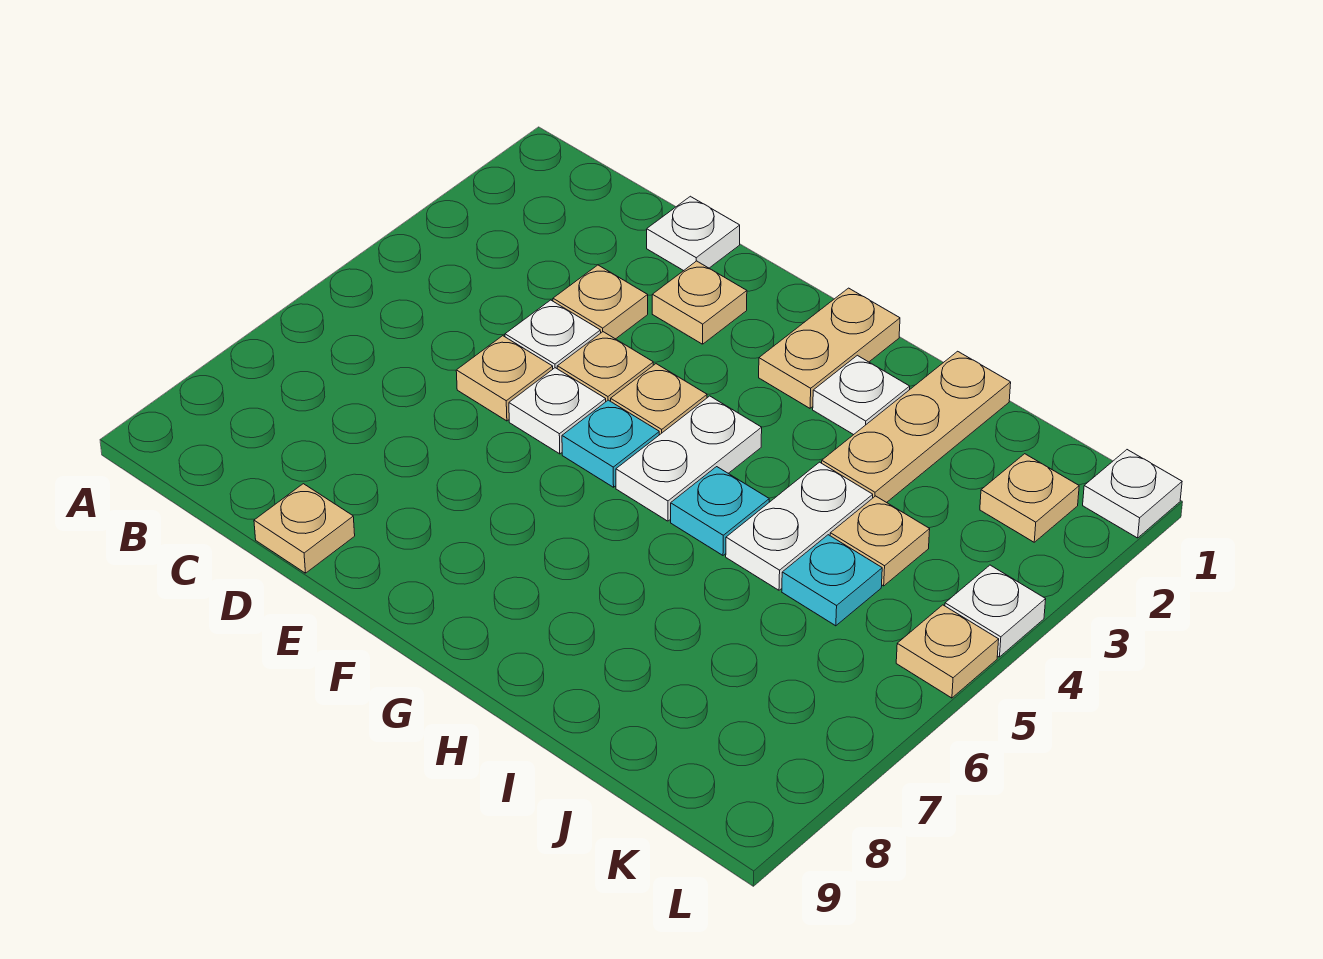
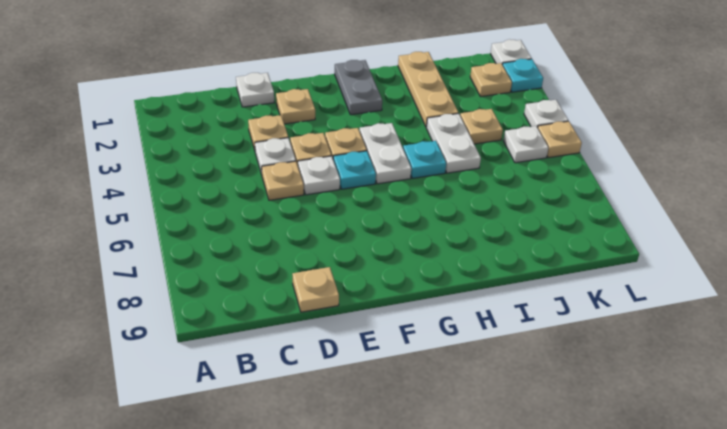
tan plate G1:G2 level 1 -> grey plate G1:G2 level 1
white plate H2 level 1 -> white plate K5 level 1
cyan plate J5 level 1 -> cyan plate L2 level 1

